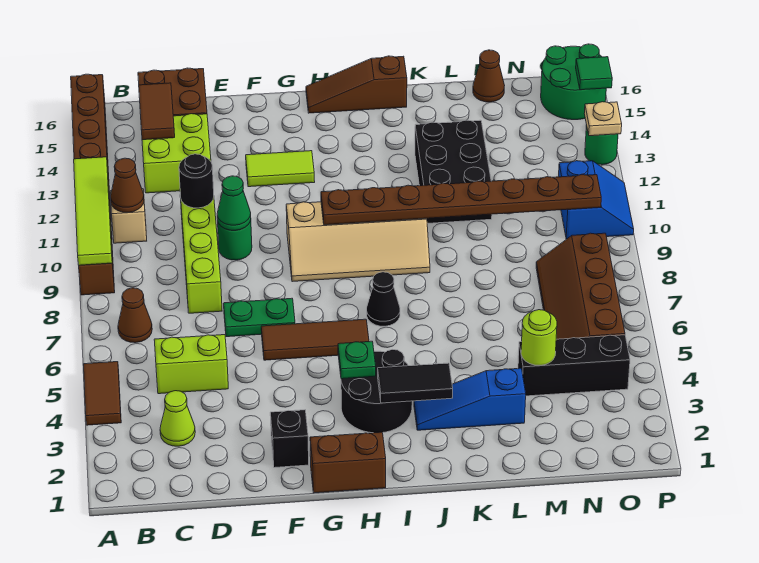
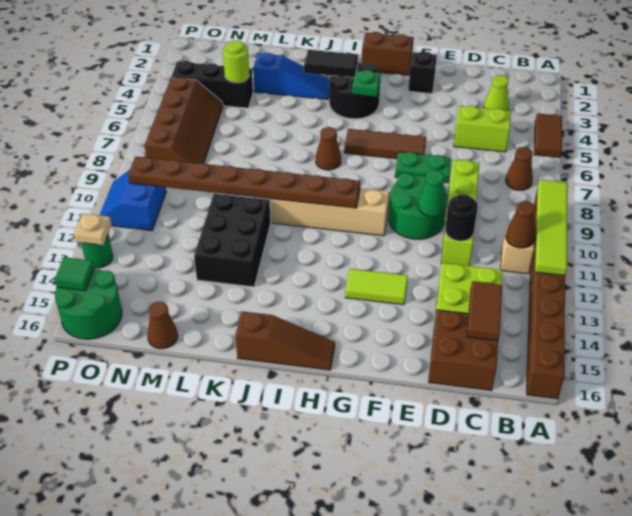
green round brick E10 level 1 -> green round brick E9:F10 level 1
black cone I7 level 1 -> brown cone I7 level 1

